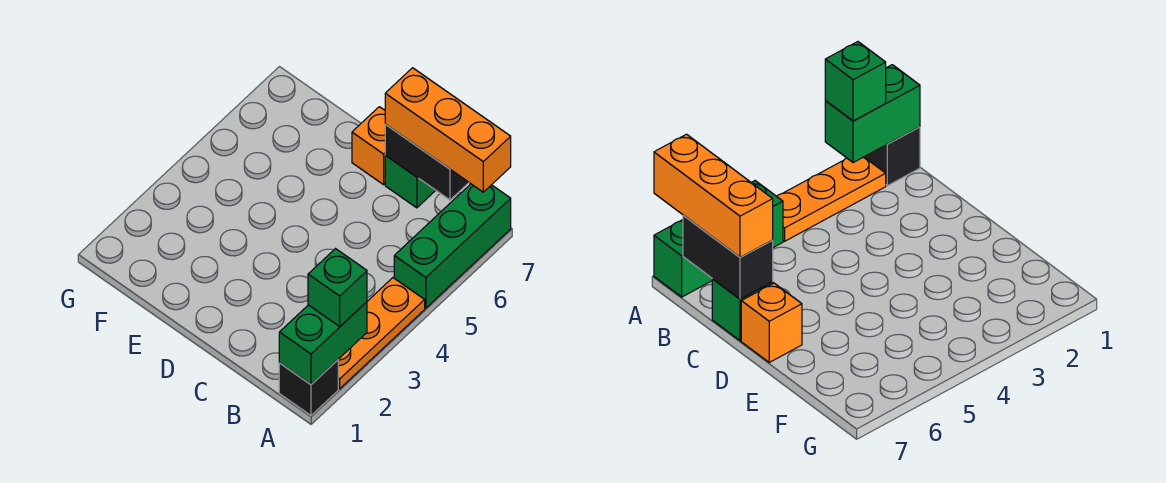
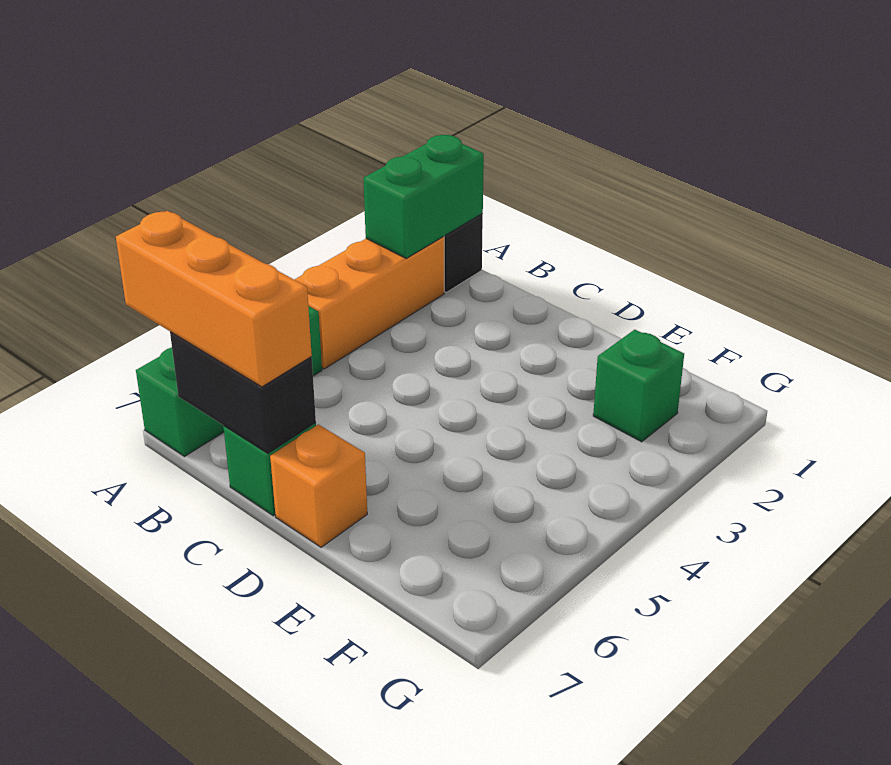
orange plate A2:A4 level 1 -> orange brick A2:A4 level 1
green brick A2 level 3 -> green brick F2 level 1

